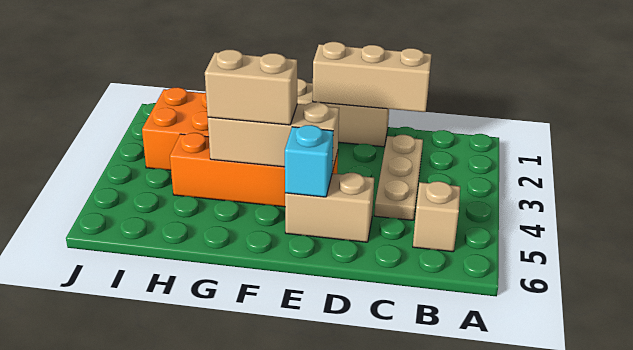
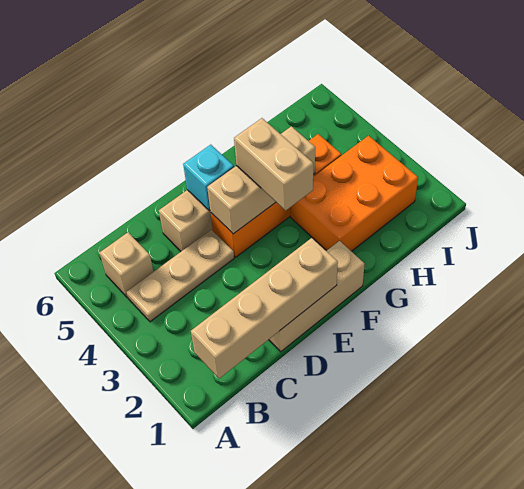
tan brick C1:E1 level 2 -> tan brick B1:E1 level 2
tan plate C2:C4 level 1 -> tan plate B4:D4 level 1
tan brick F4:G4 level 3 -> tan brick F3:F4 level 3

